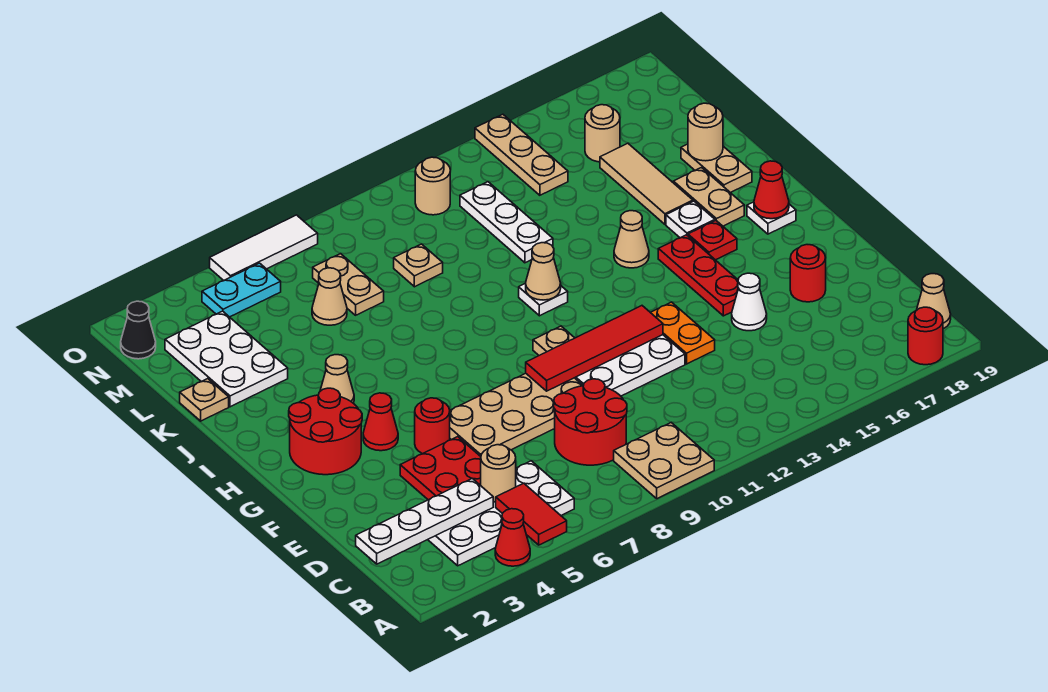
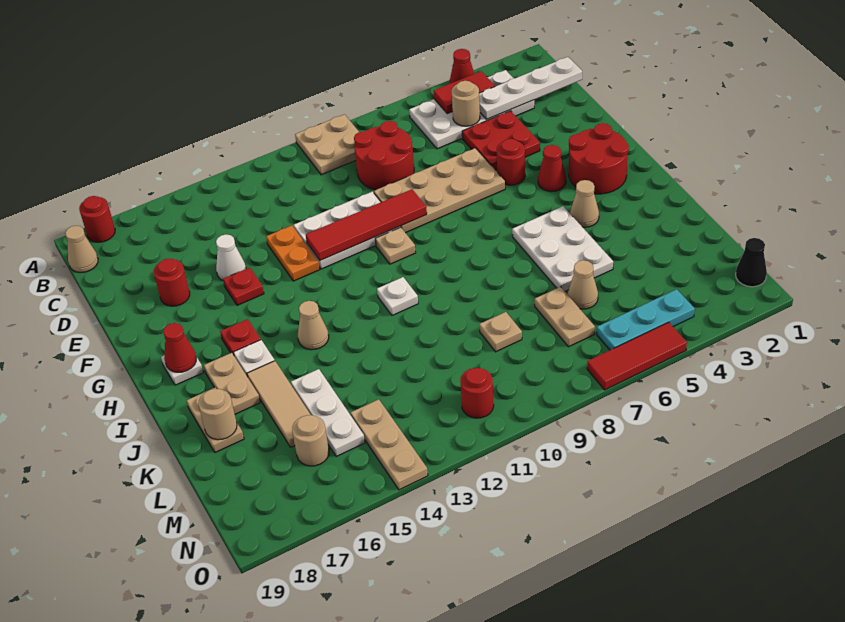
red tile A5:B5 level 2 -> red tile B4:B5 level 2
red plate F15:H15 level 1 -> red plate F15 level 1
tan cone I11 level 2 -> none
tan plate K1 level 1 -> none
white plate K2:M3 level 1 -> white plate I5:K6 level 1
white plate K12:M12 level 1 -> white plate K15:M15 level 1
cyan plate N4:N5 level 1 -> cyan plate N4:N6 level 1
tan round brick N11 level 1 -> red round brick N11 level 1
white tile O5:O7 level 1 -> red tile O5:O7 level 1

